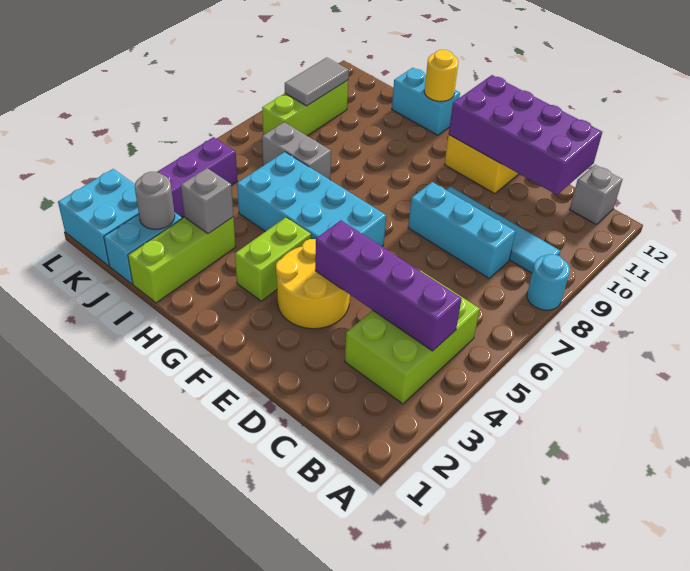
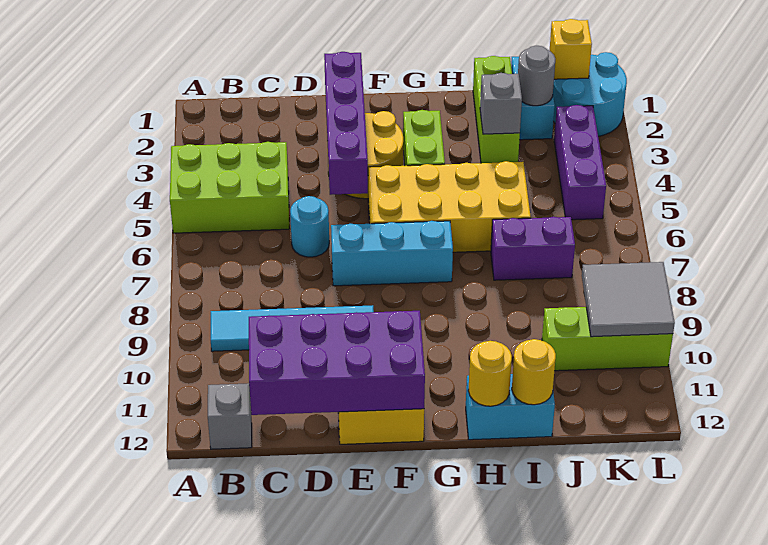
cyan round brick A8 level 1 -> cyan round brick D6 level 1
lime brick B3:C5 level 1 -> lime brick A4:C5 level 1
purple brick B4:E4 level 2 -> purple brick E2:E5 level 2
cyan brick C8:E8 level 1 -> cyan brick E7:G7 level 1
cyan brick F5:I6 level 1 -> yellow brick F5:I6 level 1
grey brick I7:J7 level 1 -> purple brick I7:J7 level 1
none -> yellow round brick I12 level 2
cyan brick K1:L2 level 1 -> cyan round brick K1:L2 level 1
none -> yellow brick K1 level 2
lime brick K8:K10 level 1 -> lime brick J10:L10 level 1
grey tile K9:K10 level 2 -> grey tile K9:L10 level 2

